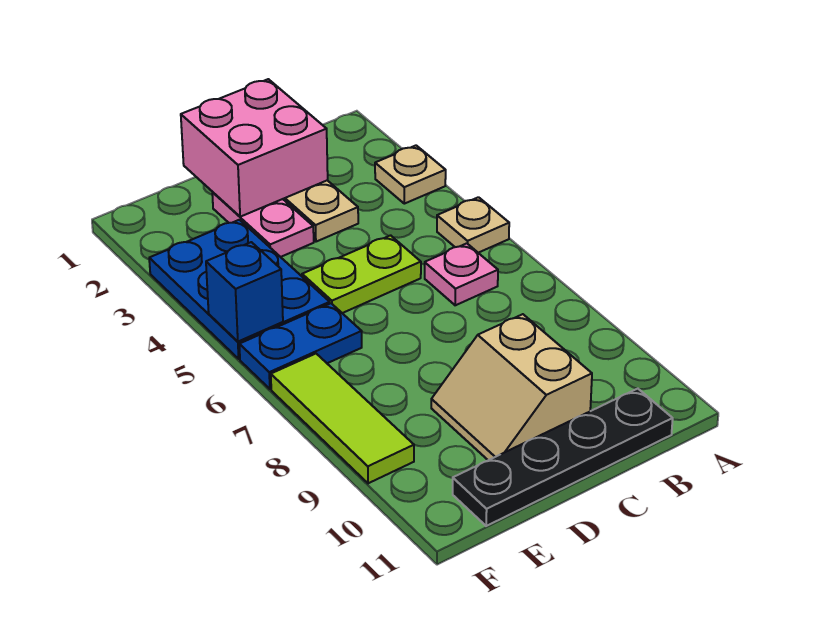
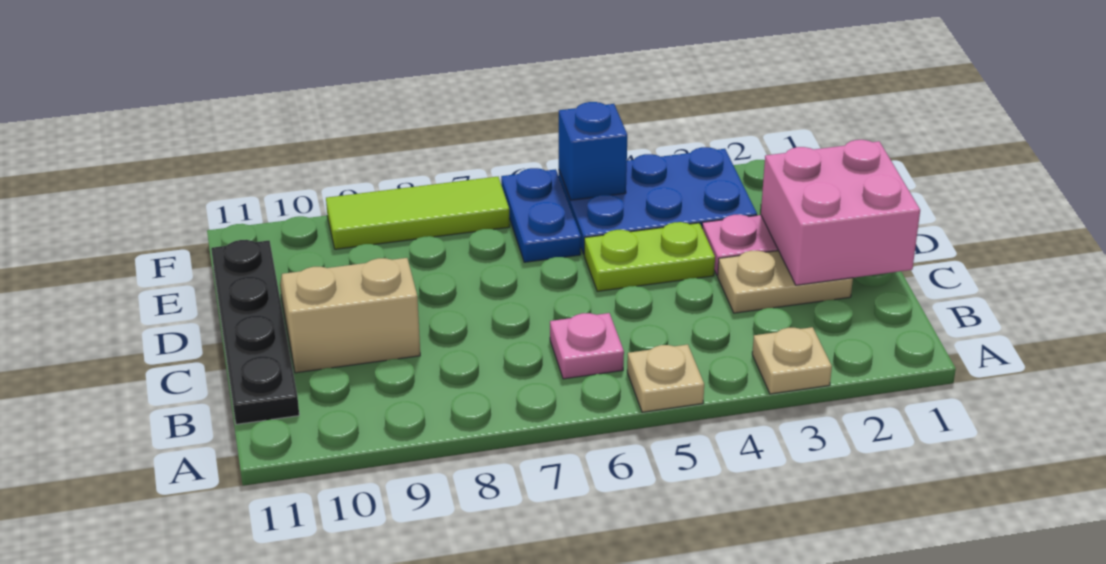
lime plate C5:D5 level 1 -> lime plate D4:D5 level 1

